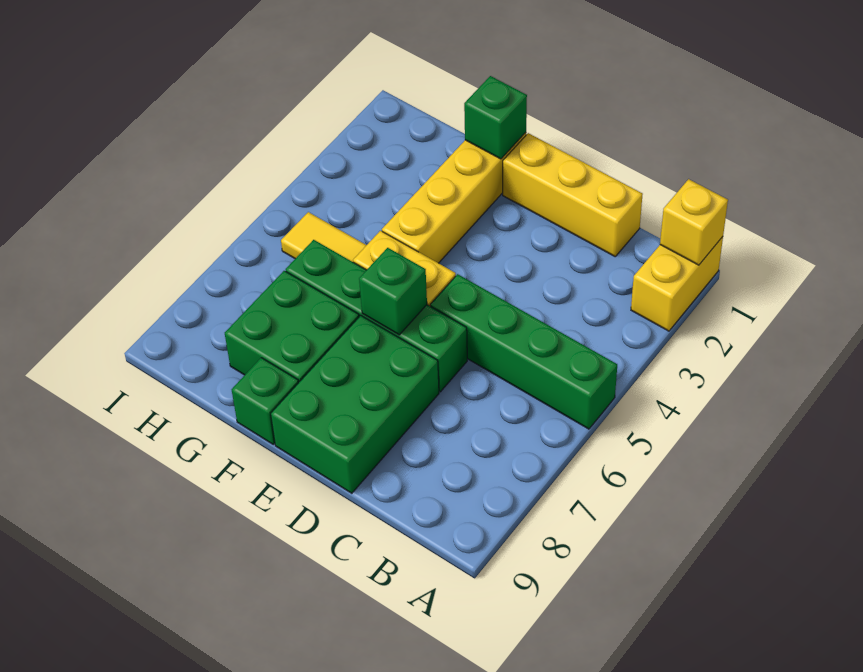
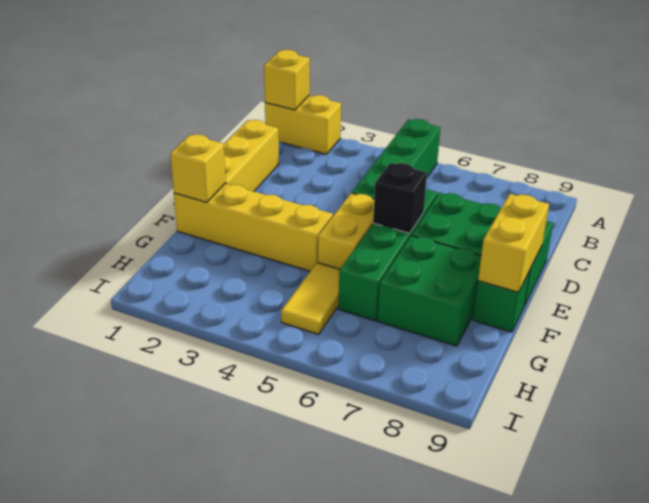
green brick E6 level 2 -> black brick E6 level 2
none -> yellow brick E9:F9 level 2
green brick F1 level 2 -> yellow brick F1 level 2

